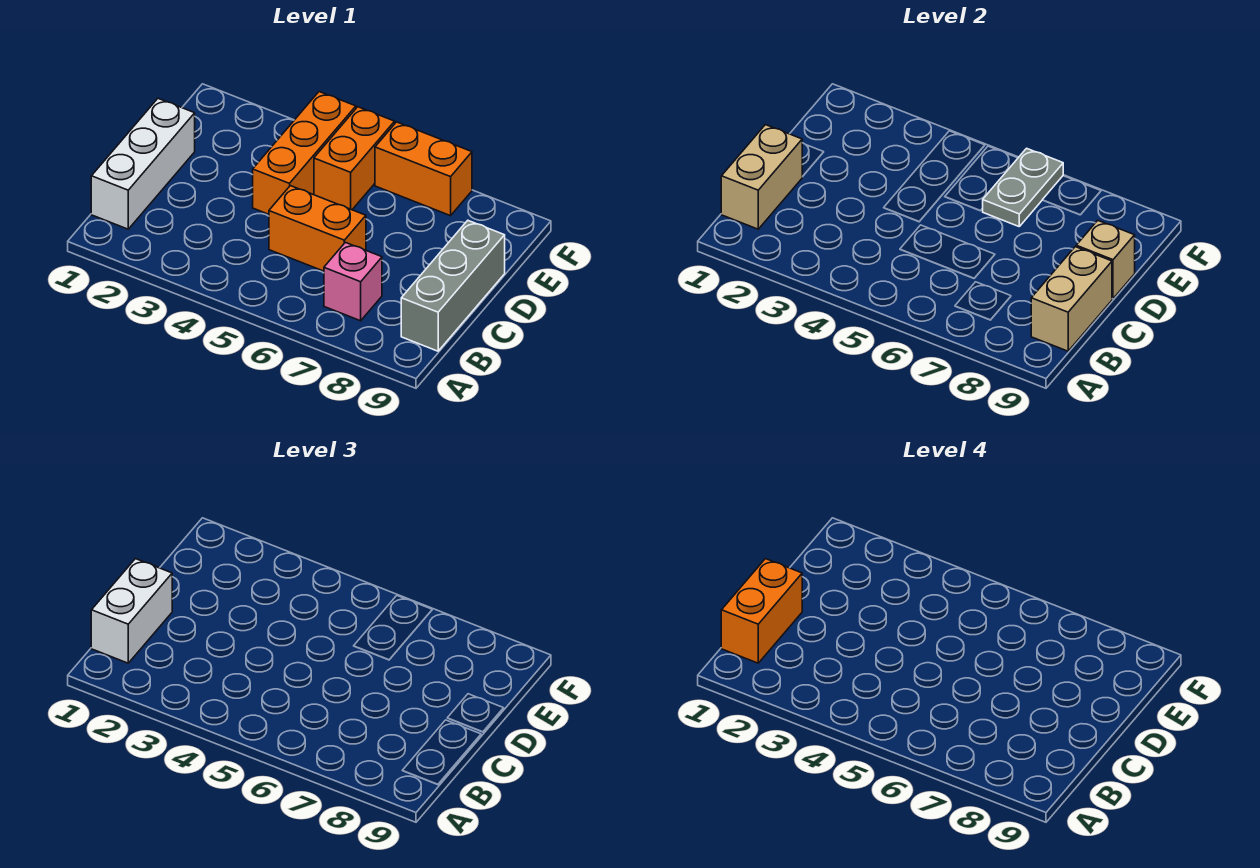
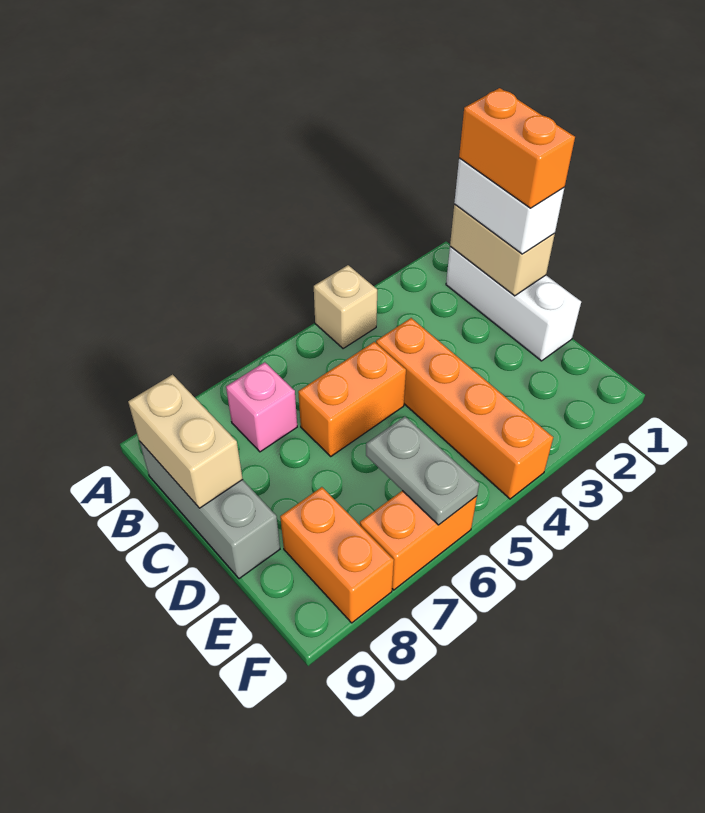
orange brick D4:F4 level 1 -> orange brick C4:F4 level 1
tan brick D9 level 2 -> tan brick A4 level 1
orange brick E5:F5 level 1 -> orange brick E8:F8 level 1

